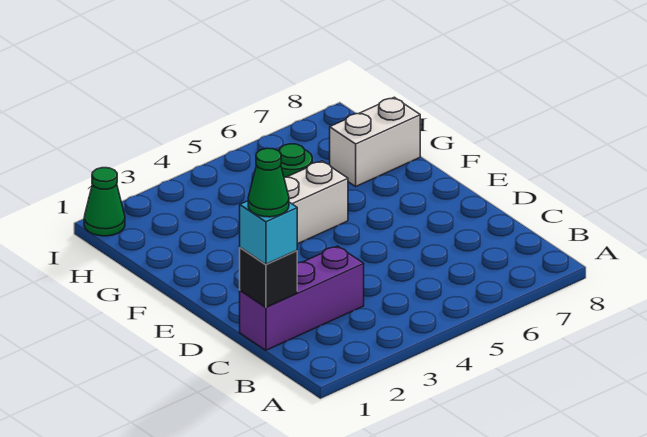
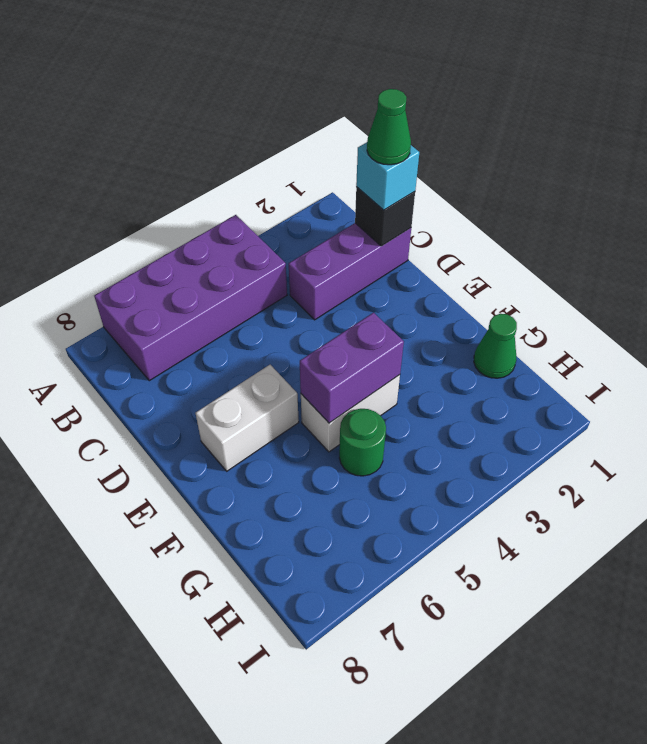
none -> purple brick A4:B7 level 1
none -> purple brick F4:F5 level 2
white brick G7:G8 level 1 -> white brick E6:E7 level 1
green cone I1 level 1 -> green cone G1 level 1

